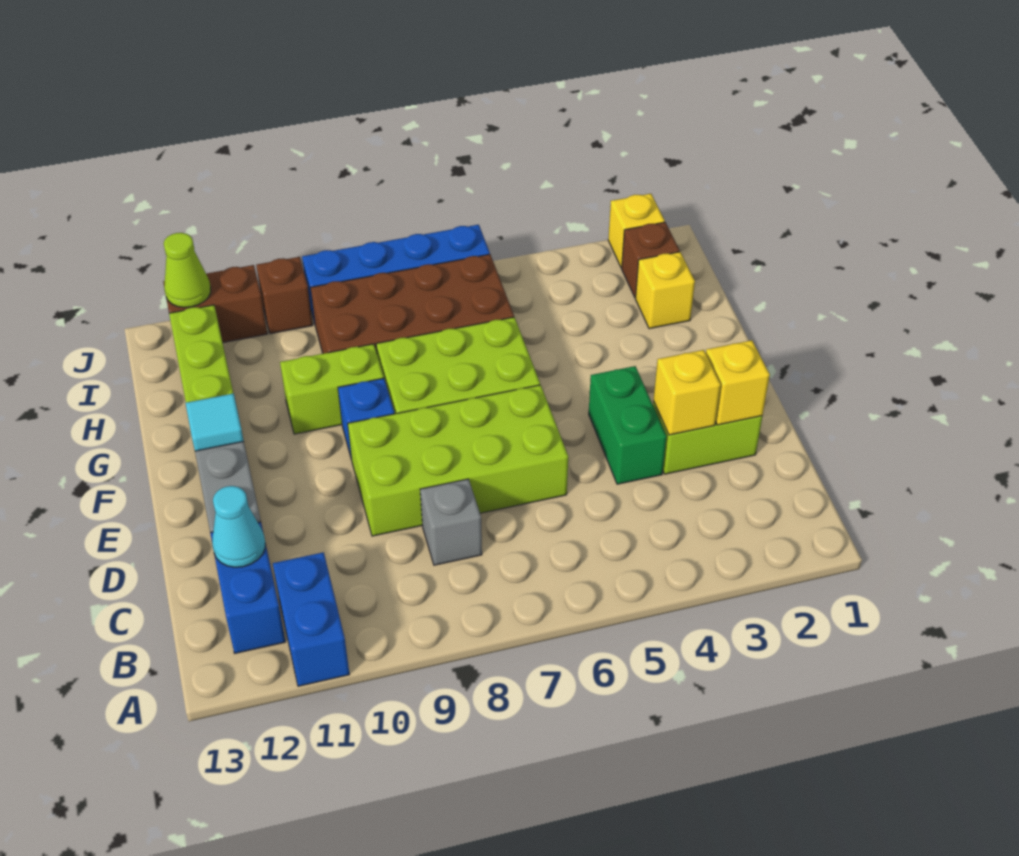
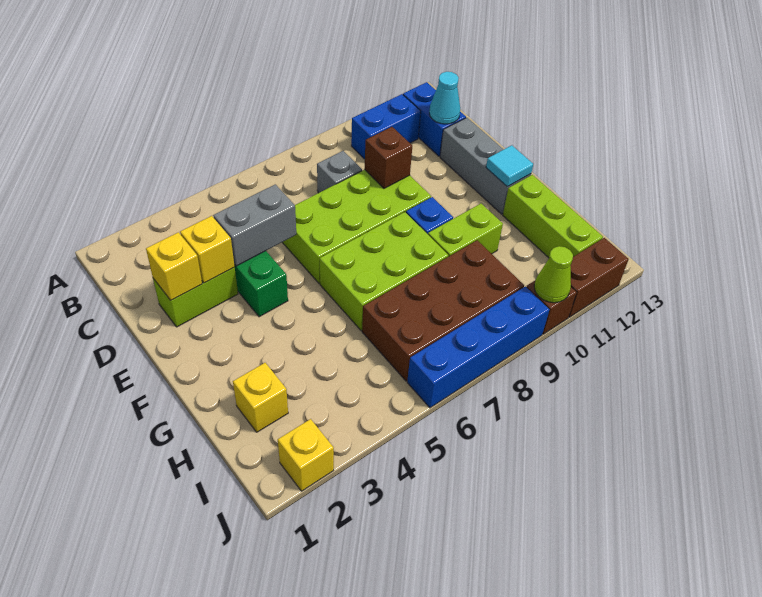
blue brick A11:B11 level 1 -> blue brick B10:B11 level 1
none -> grey brick D4:D5 level 2
brown brick I2 level 1 -> brown brick D9 level 2
lime cone J12 level 2 -> lime cone J10 level 2

